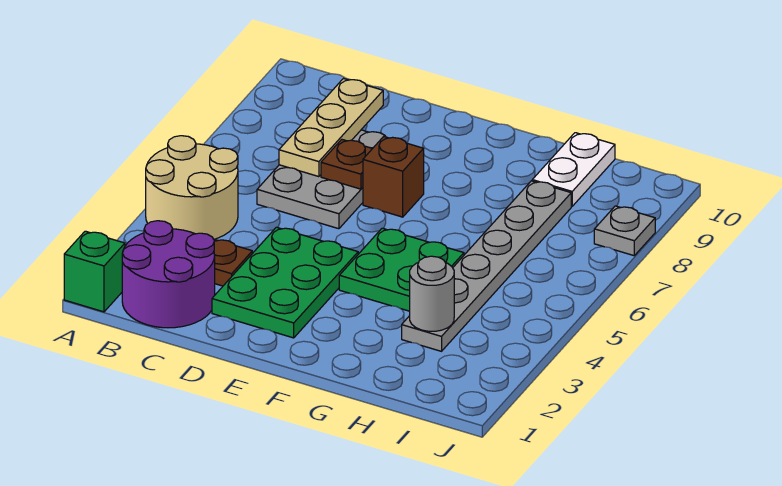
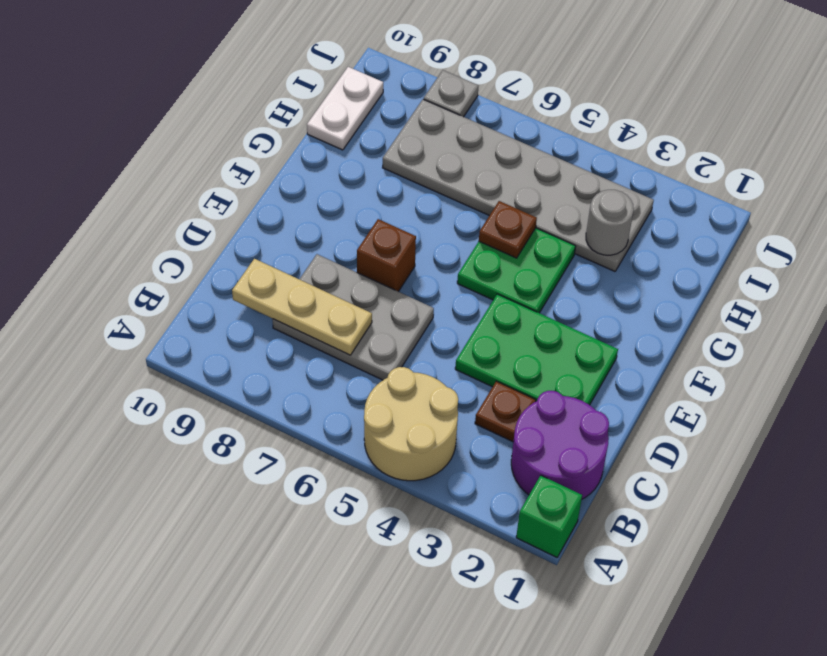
brown plate D7 level 2 -> brown plate G5 level 2
grey plate H3:H8 level 1 -> grey plate H3:I8 level 1
white plate H9:H10 level 1 -> white plate H10:I10 level 1

